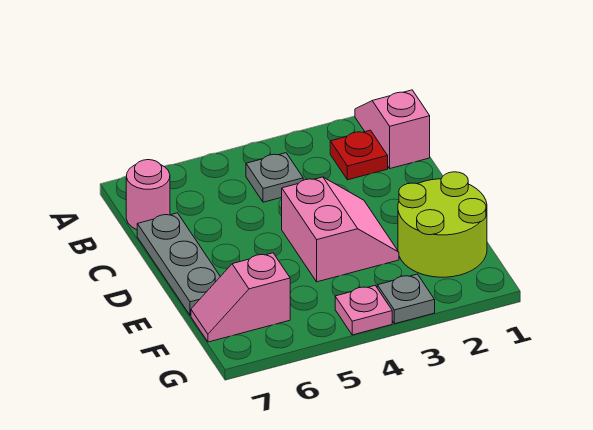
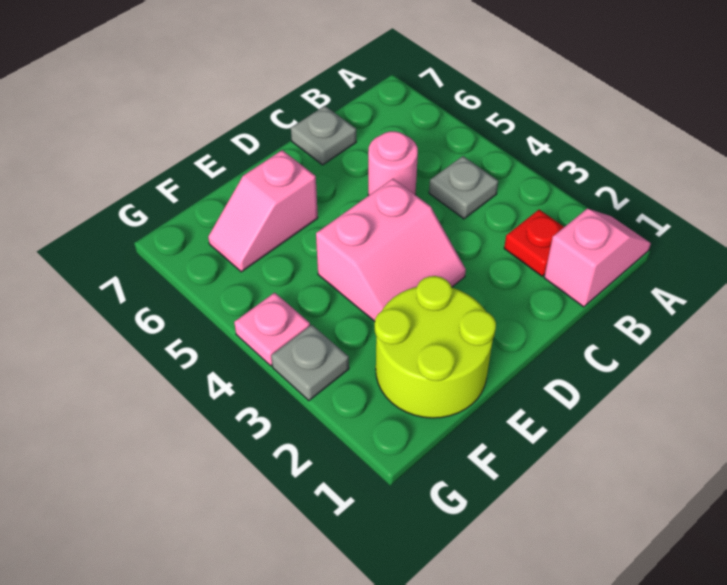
pink round brick B7 level 1 -> pink round brick C5 level 1
grey plate C7:E7 level 1 -> grey plate C7 level 1
pink slope F6:F7 level 1 top 6 -> pink slope E6:F6 level 1 top E

